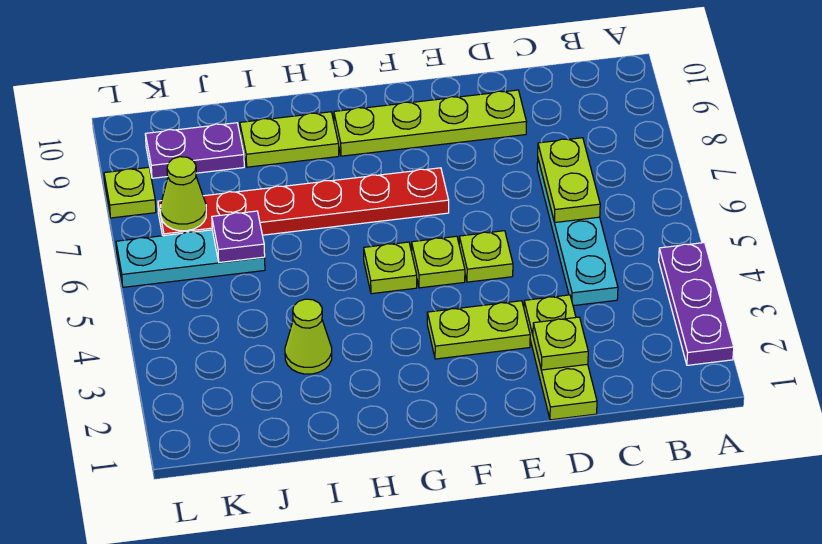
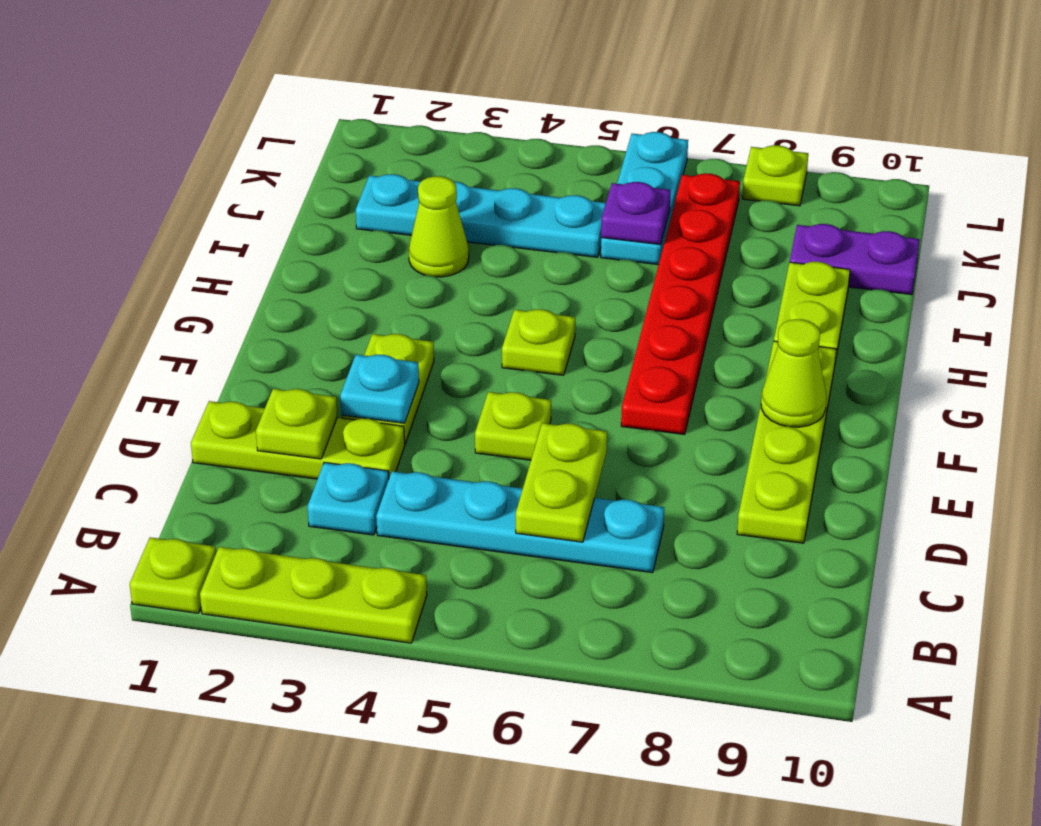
purple plate A2:A4 level 1 -> lime plate A2:A4 level 1
none -> cyan plate C3 level 1
lime plate C6:C7 level 2 -> lime plate C6:D6 level 2
none -> cyan plate E3 level 2
lime plate F5 level 1 -> lime plate A1 level 1
none -> cyan plate J2:J5 level 1
purple plate J9:K9 level 1 -> purple plate J9:J10 level 1
lime cone K7 level 2 -> lime cone F9 level 2

